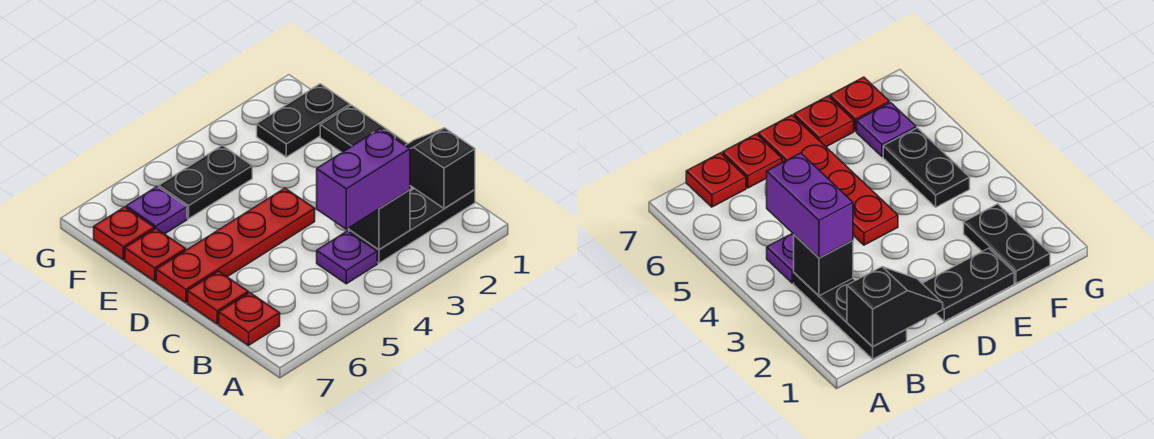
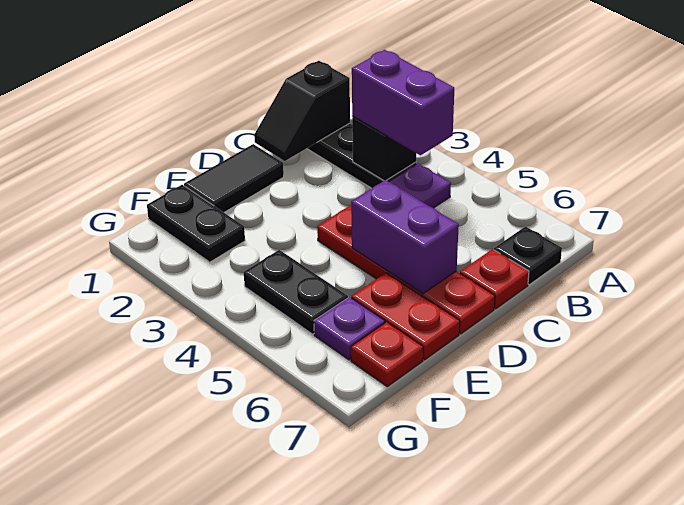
red plate B7 level 1 -> black plate B7 level 1
black plate D1:E1 level 1 -> black tile D1:E1 level 1
none -> purple brick D5:D6 level 2
red plate E7 level 1 -> red plate E6:E7 level 1

